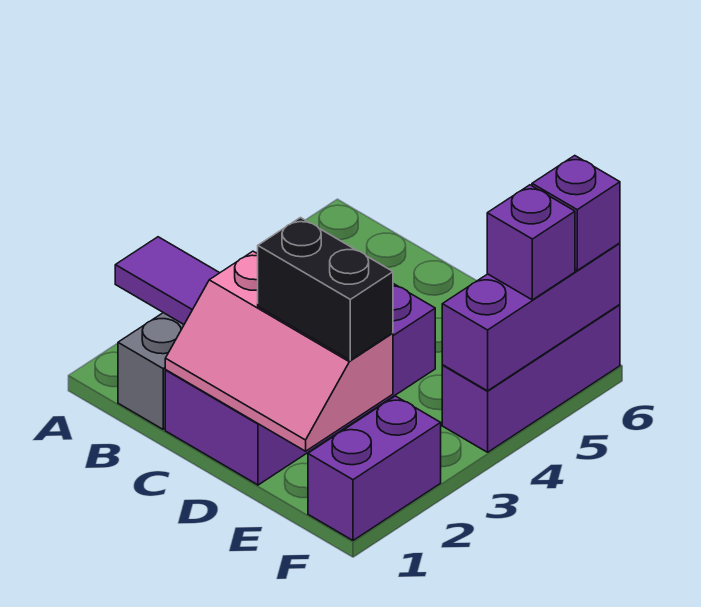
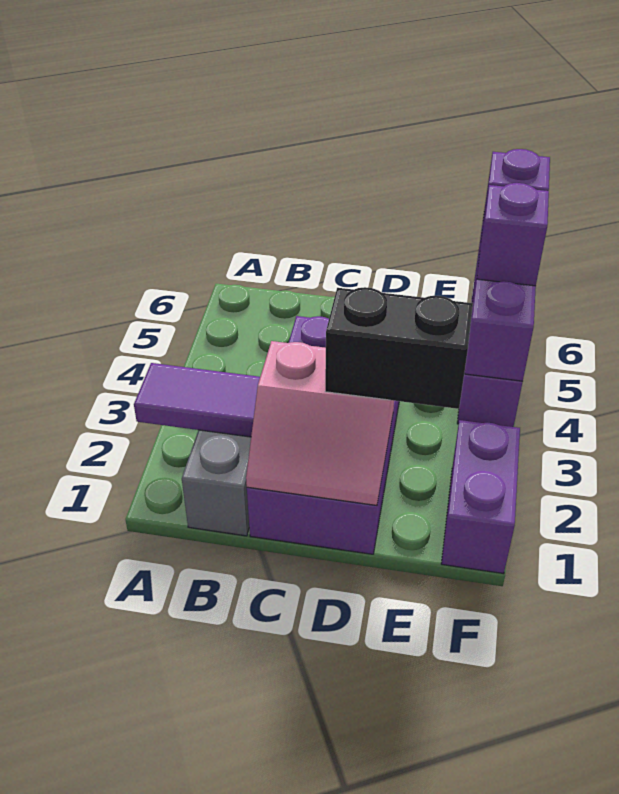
pink slope C1:E2 level 2 top 2 -> pink slope C1:D2 level 2 top 2

